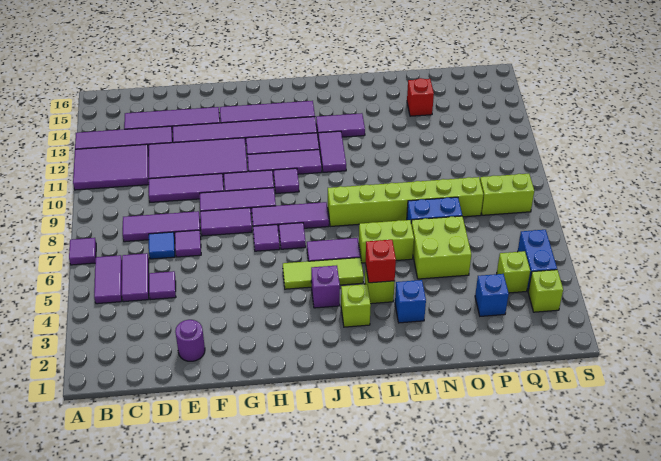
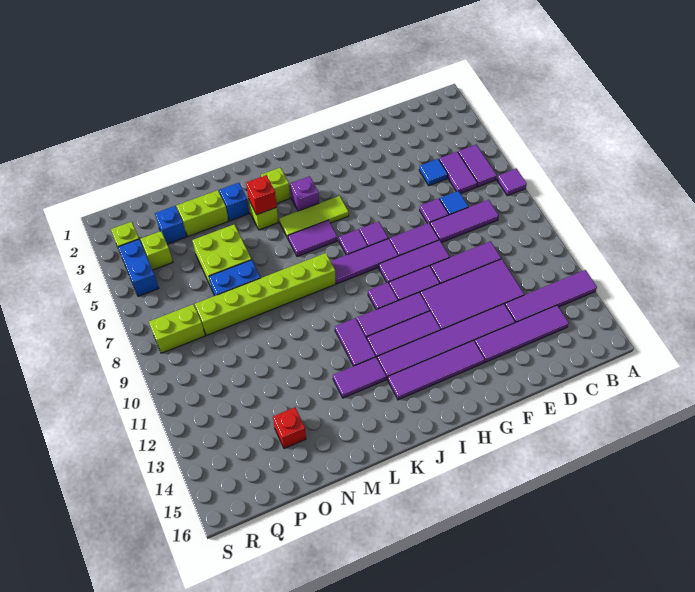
purple tile A11:C12 level 1 -> none
purple tile D5 level 1 -> blue tile D5 level 1
purple round brick E2 level 1 -> none
lime brick L6:M6 level 1 -> lime brick N3:O3 level 1

